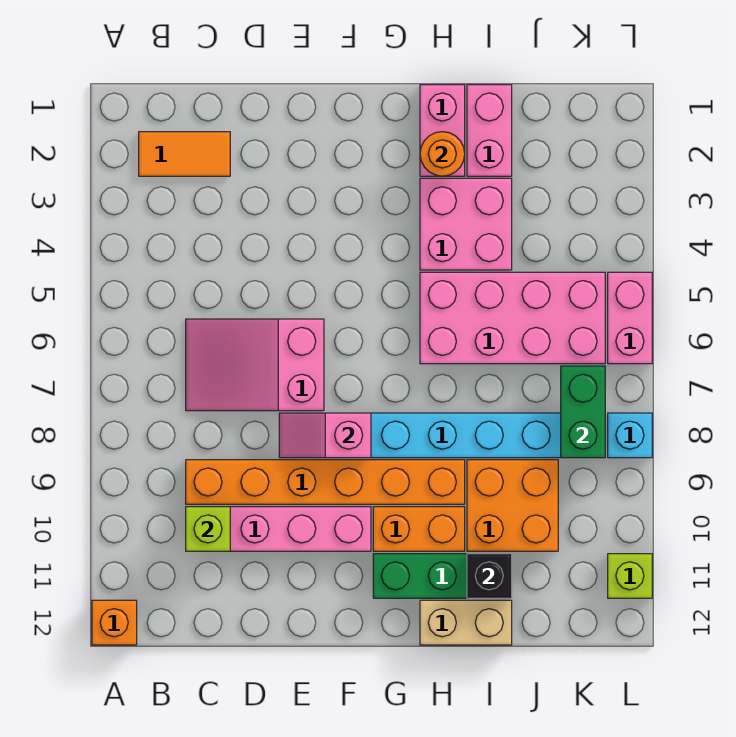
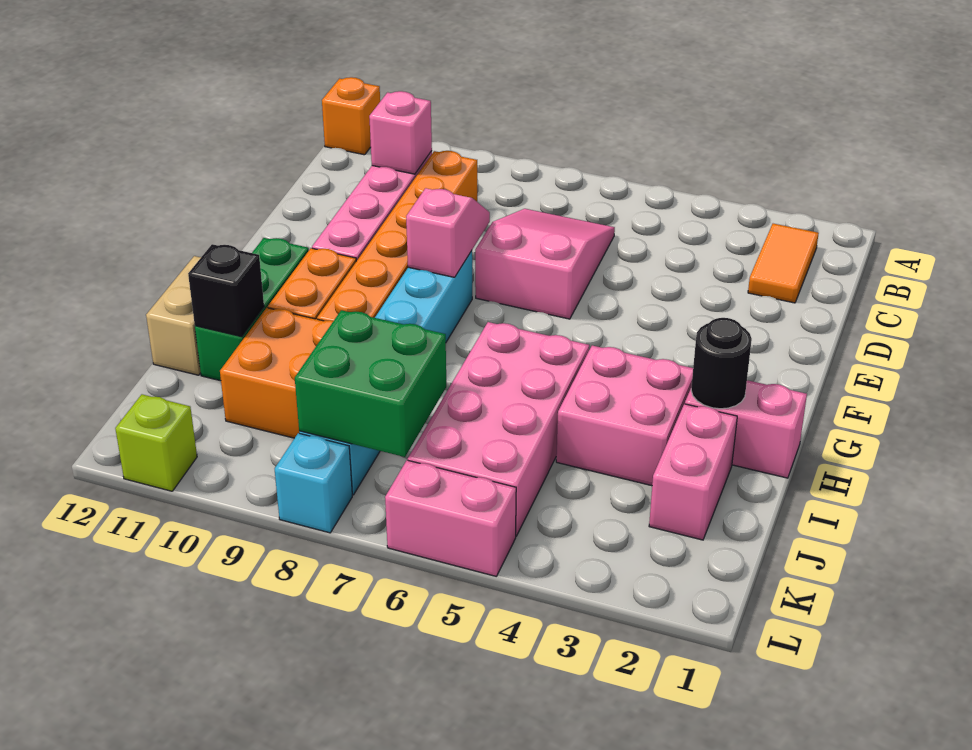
lime brick C10 level 2 -> pink brick C10 level 2
orange round brick H2 level 2 -> black round brick H2 level 2
pink brick I1:I2 level 1 -> pink brick I2:J2 level 1
green brick K7:K8 level 2 -> green brick J7:K8 level 2

